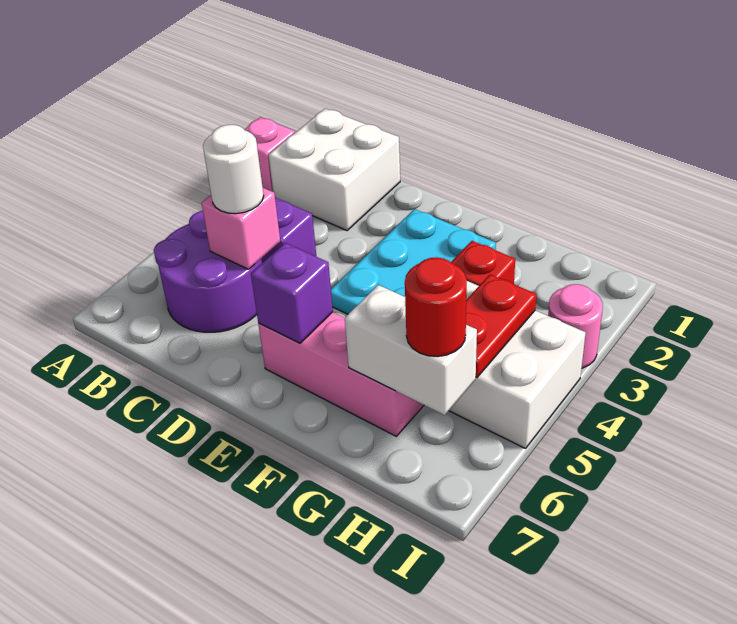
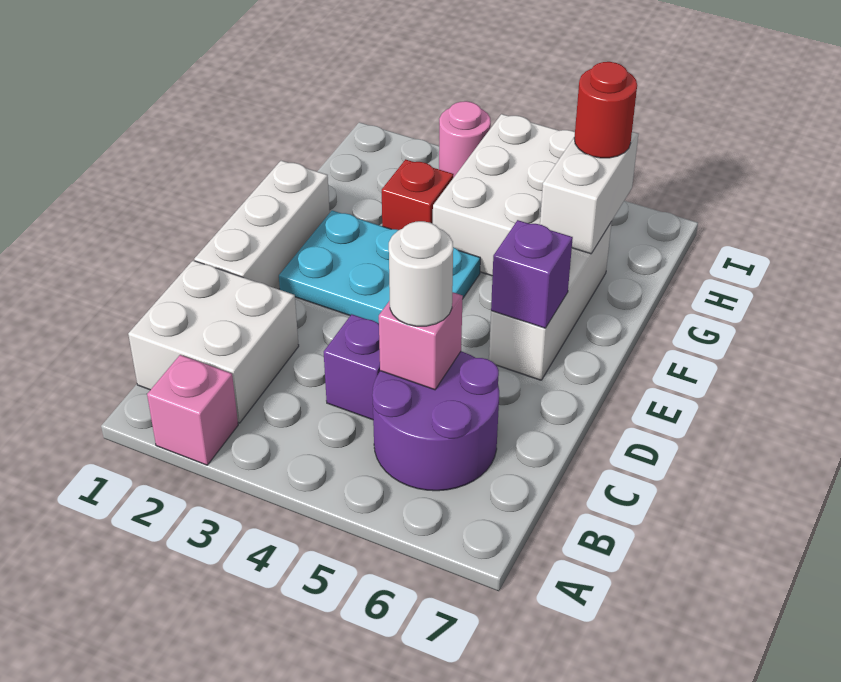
none -> white brick D1:F1 level 1
pink brick E6:G6 level 1 -> white brick E6:G6 level 1
red plate H4:H5 level 2 -> none

